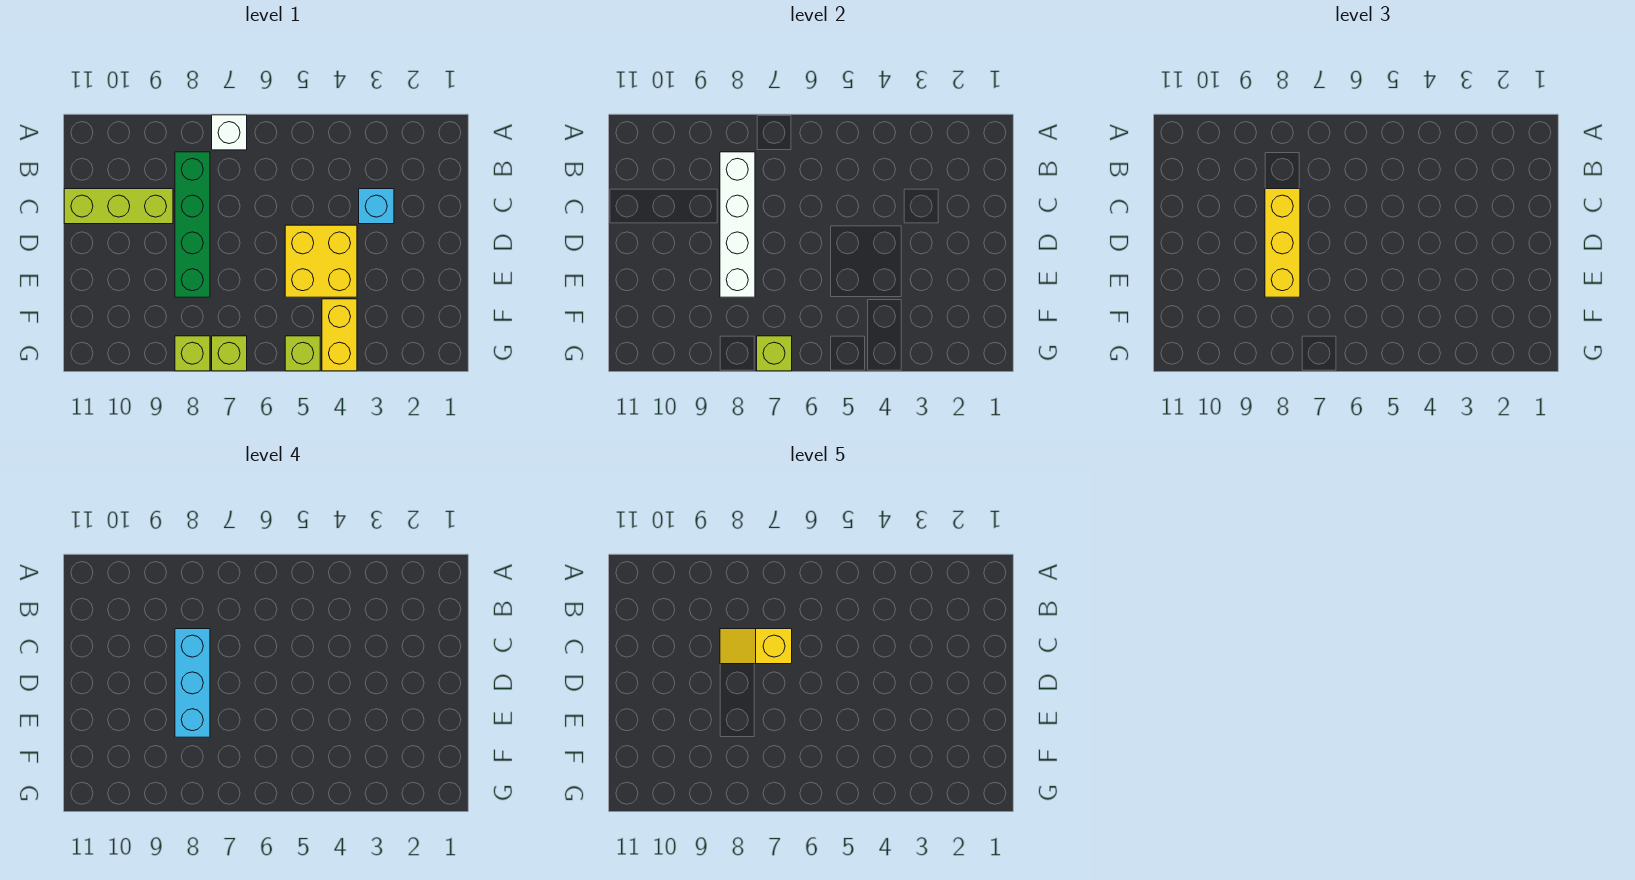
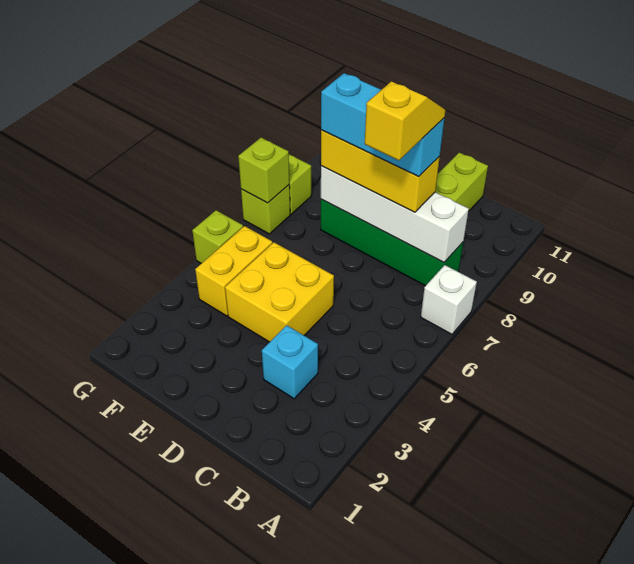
yellow brick F4:G4 level 1 -> yellow brick F4:F5 level 1

